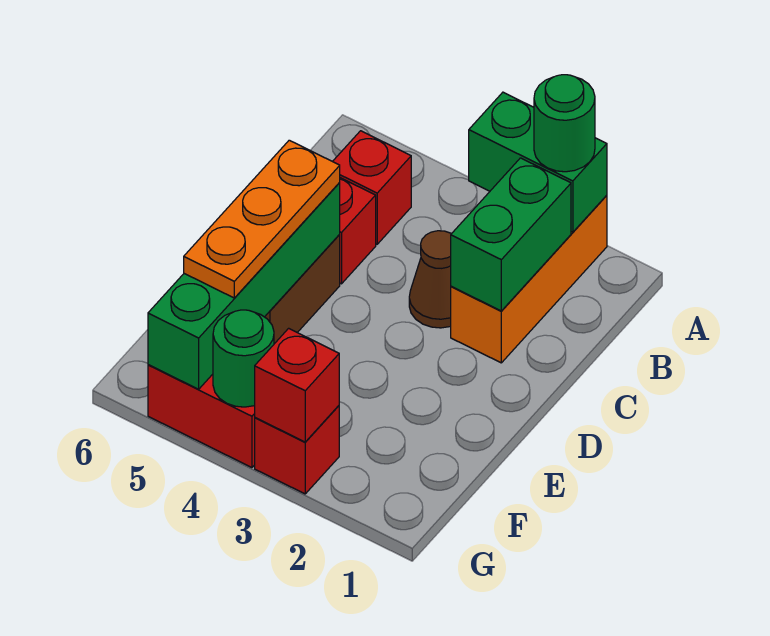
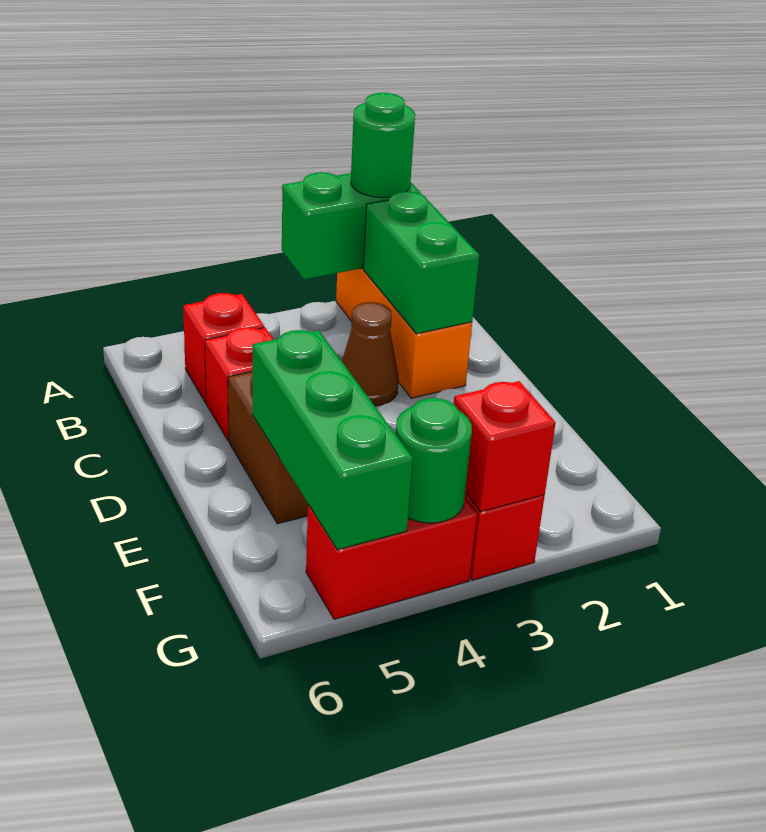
green brick D5:G5 level 2 -> green brick E5:G5 level 2
orange plate D5:F5 level 3 -> none

